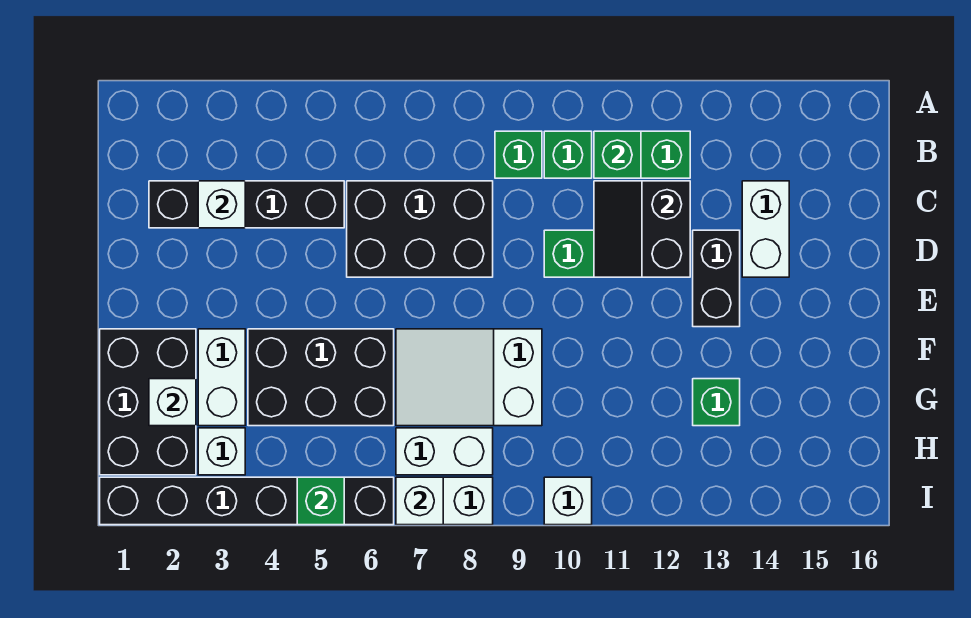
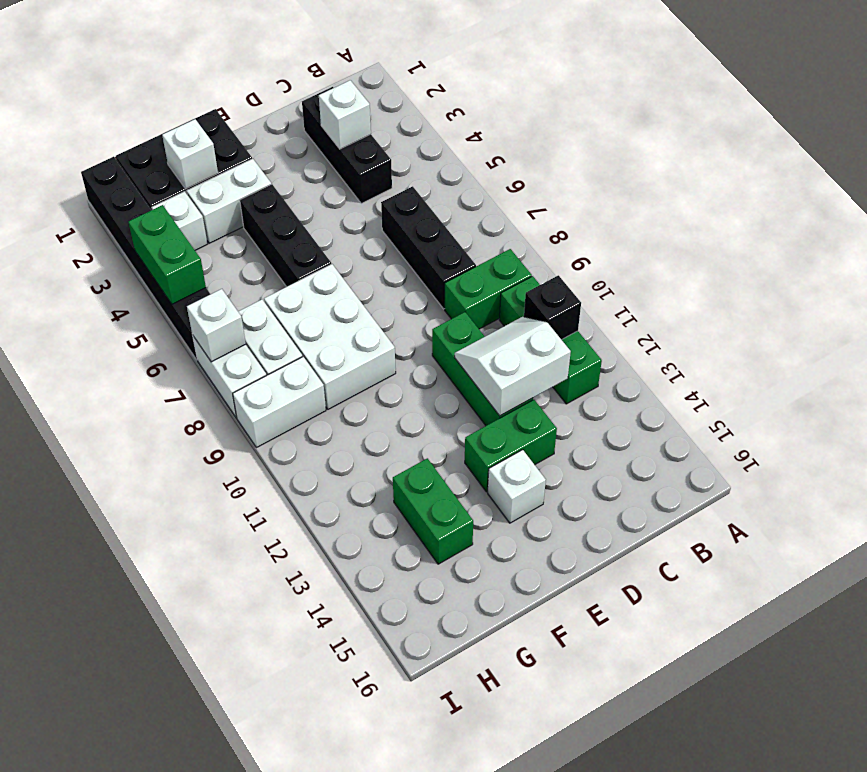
green brick B9 level 1 -> green brick B9:C9 level 1
green brick B11 level 2 -> black brick B11 level 2
black brick C2:C5 level 1 -> black brick C2:C4 level 1
black brick C6:D8 level 1 -> black brick C6:C8 level 1
black slope C11:D12 level 2 top 12 -> white slope C11:D12 level 2 top 12
white brick C14:D14 level 1 -> white brick H9:I9 level 1
black brick D13:E13 level 1 -> green brick D13:E13 level 1
black brick F4:G6 level 1 -> black brick F4:F6 level 1
white slope F7:G9 level 1 top 9 -> white brick F7:G9 level 1
green brick G13 level 1 -> green brick G13:G14 level 1
green brick I5 level 2 -> green brick I4:I5 level 2
white brick I10 level 1 -> white brick E14 level 1

